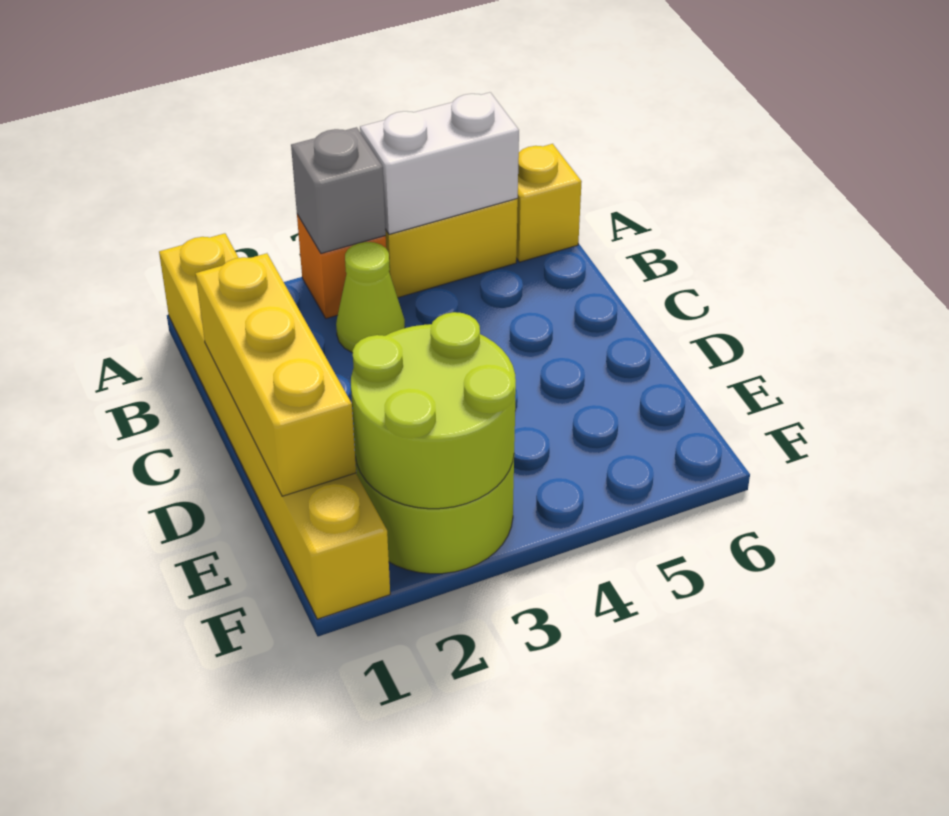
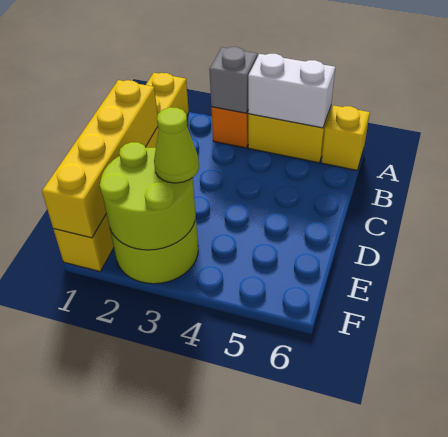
lime cone B3 level 1 -> lime cone E3 level 3
yellow brick C1:E1 level 2 -> yellow brick C1:F1 level 2

